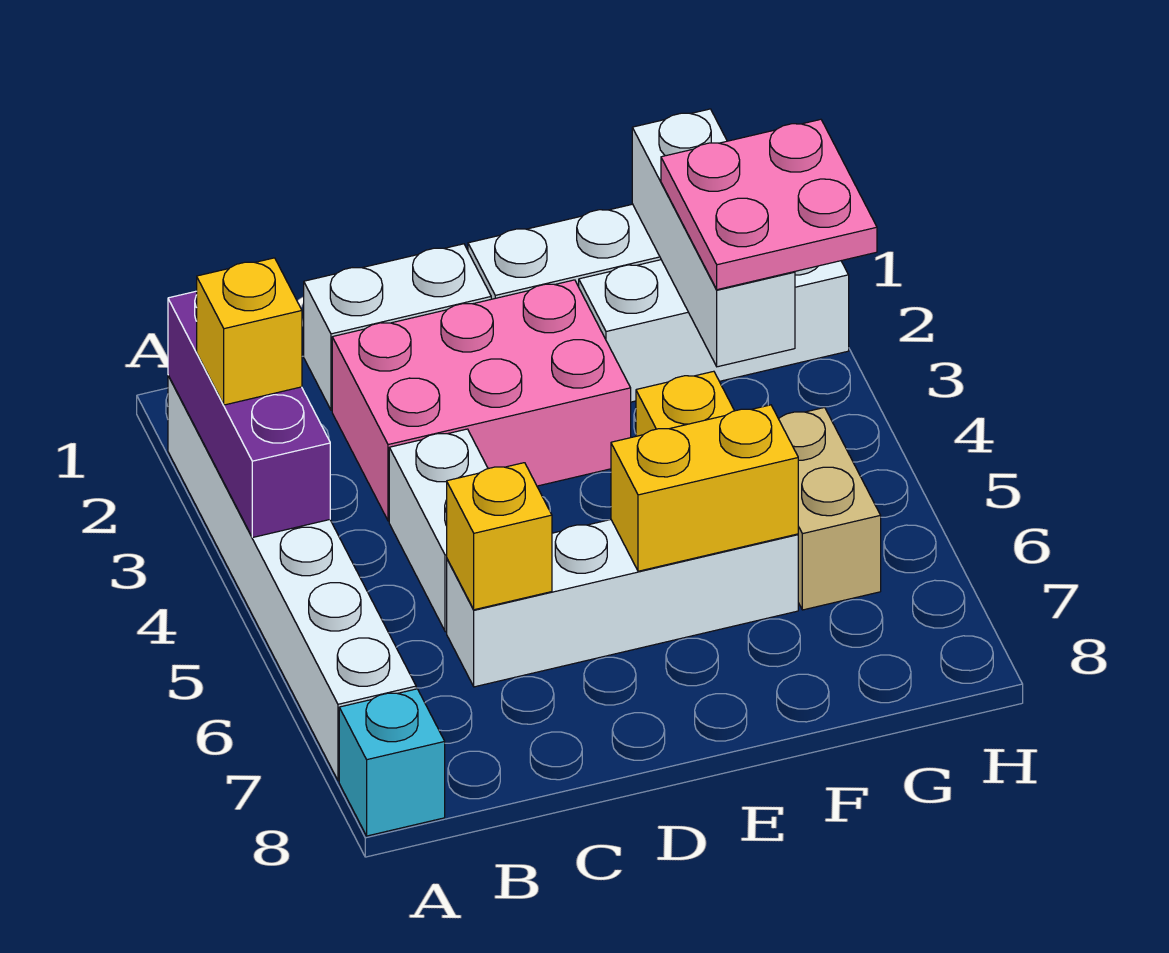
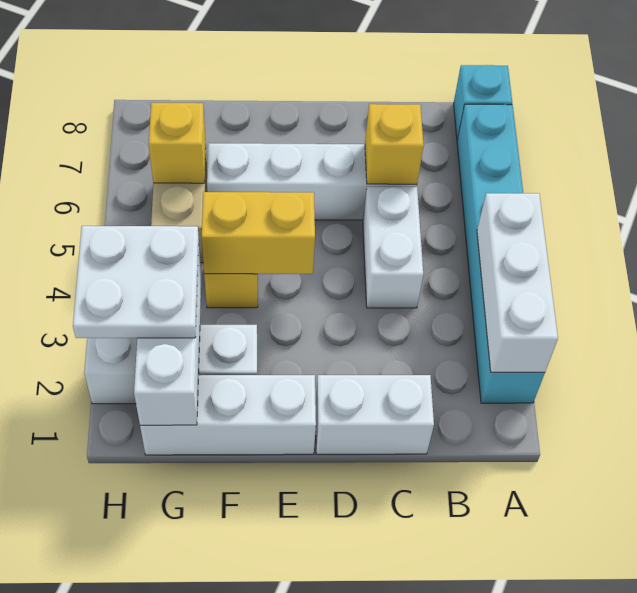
white brick A2:A7 level 1 -> cyan brick A2:A7 level 1
purple brick A2:A4 level 2 -> white brick A2:A4 level 2
yellow brick A3 level 3 -> yellow brick G6 level 2
pink brick C2:E3 level 1 -> none
yellow brick E6:F6 level 2 -> yellow brick E4:F4 level 2
pink plate G2:H3 level 3 -> white plate G2:H3 level 3

